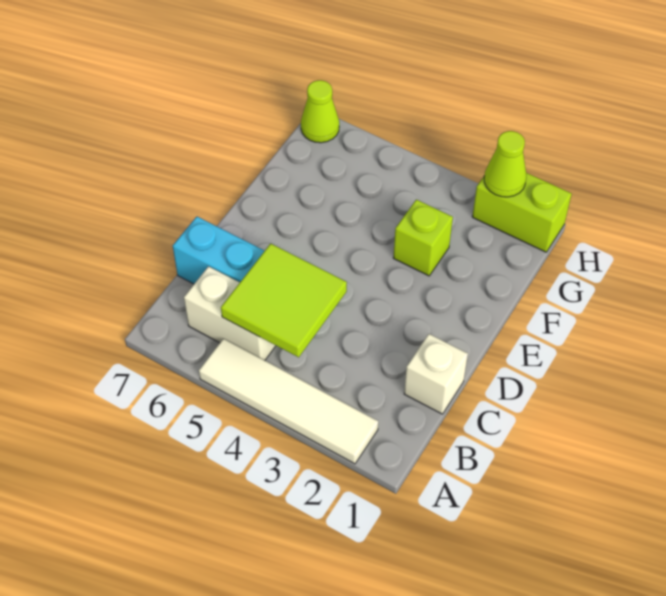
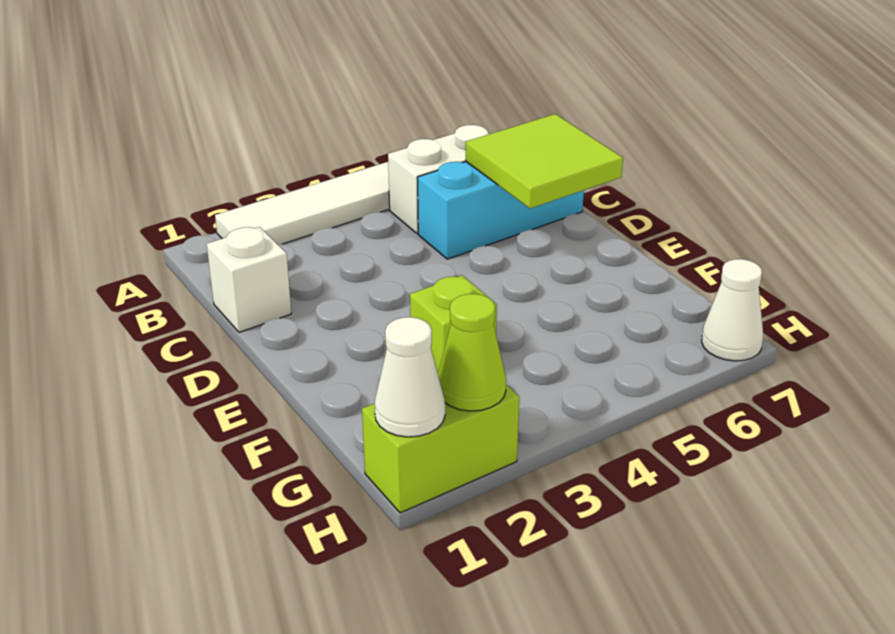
lime tile B4:C5 level 2 -> lime tile C6:D7 level 2
none -> white cone H1 level 2
lime cone H7 level 1 -> white cone H7 level 1

